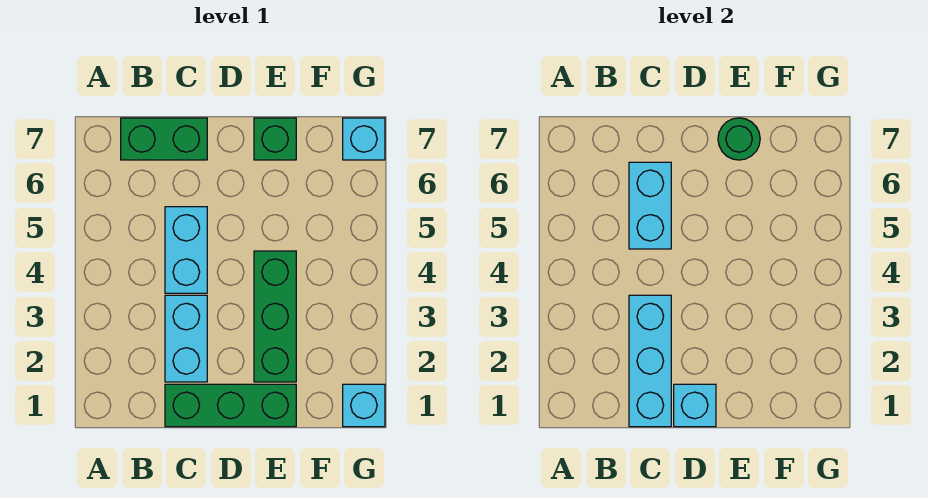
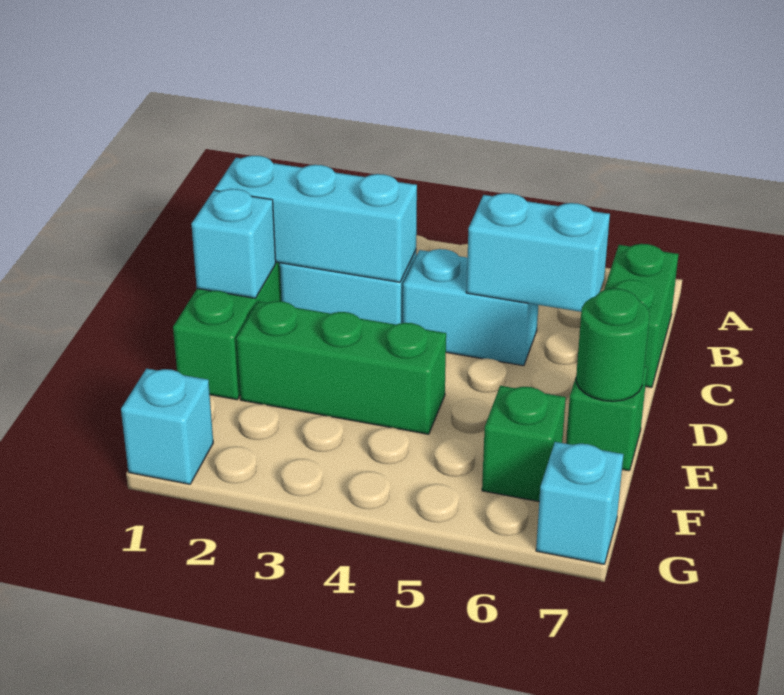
none -> green brick F6 level 1

